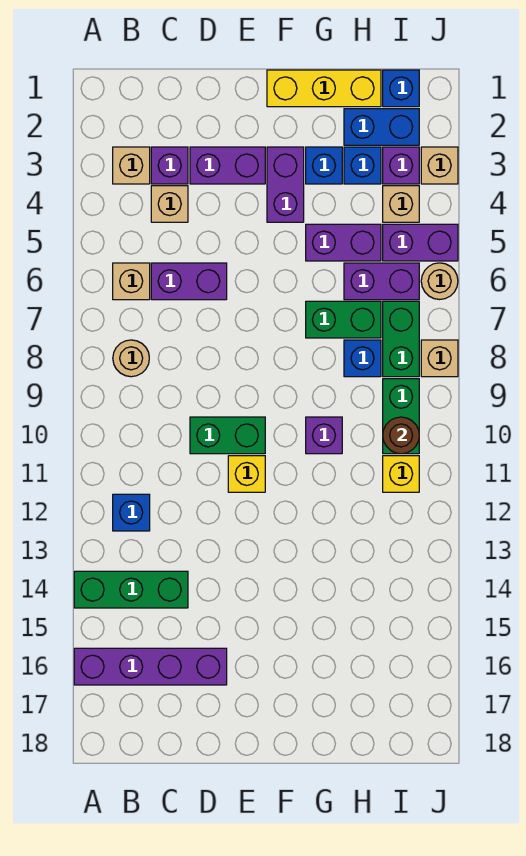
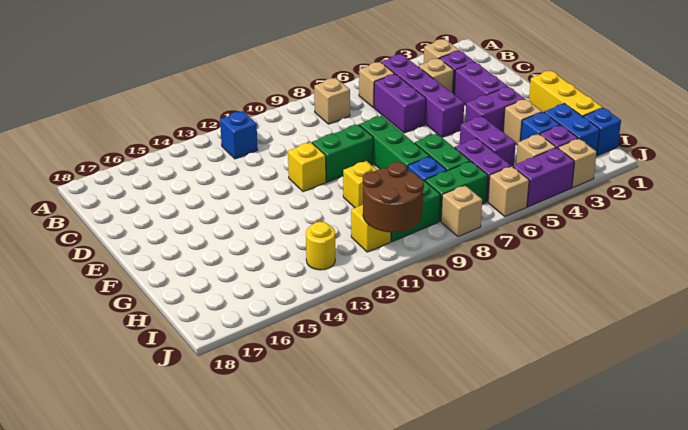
green brick A14:C14 level 1 -> green brick E8:G8 level 1
purple brick A16:D16 level 1 -> purple brick B5:E5 level 1
tan round brick B8 level 1 -> tan brick B8 level 1
green brick D10:E10 level 1 -> green brick E9:E10 level 1
blue brick G3 level 1 -> tan brick G3 level 1
purple brick G10 level 1 -> yellow brick G10 level 1
purple brick I5:J5 level 1 -> purple brick J4:J5 level 1
brown round brick I10 level 2 -> brown round brick I10:J11 level 2
none -> yellow round brick I13 level 1
tan round brick J6 level 1 -> tan brick J6 level 1

